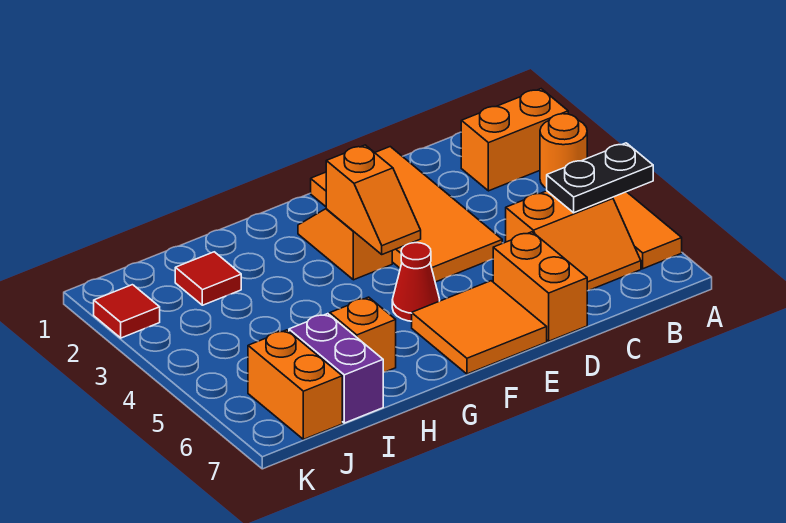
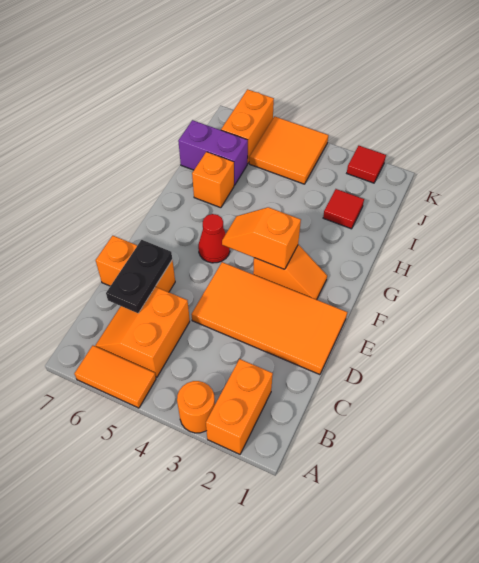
black plate A5:B5 level 2 -> black plate C6:D6 level 2
orange tile E6:F7 level 1 -> orange tile J4:K5 level 1
orange brick J6:J7 level 1 -> orange brick J6:K6 level 1

